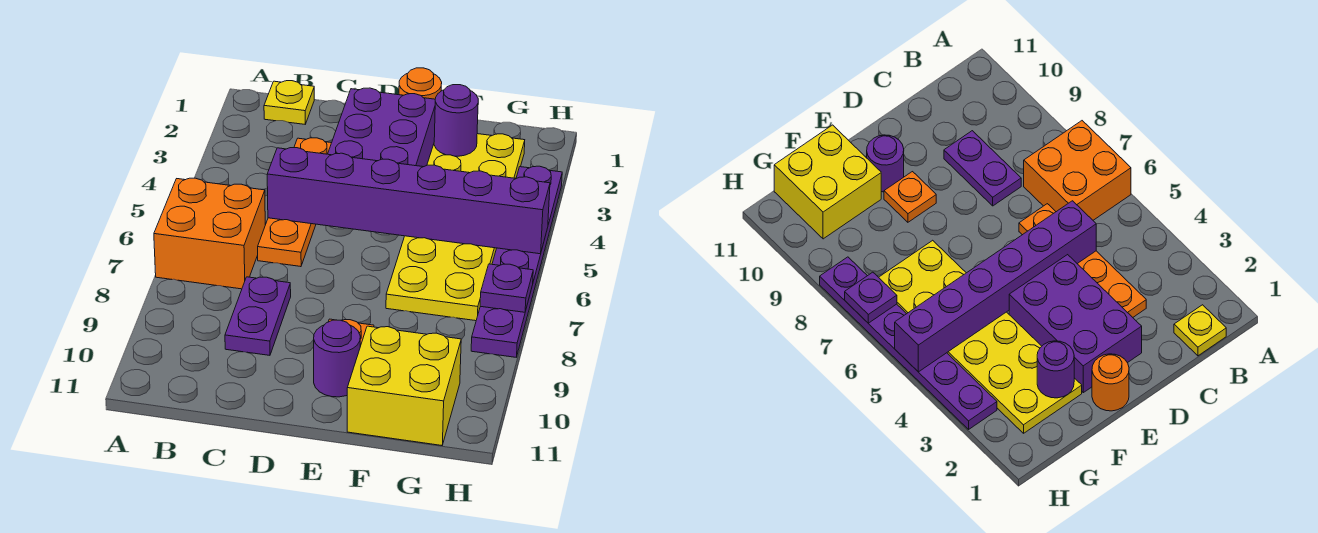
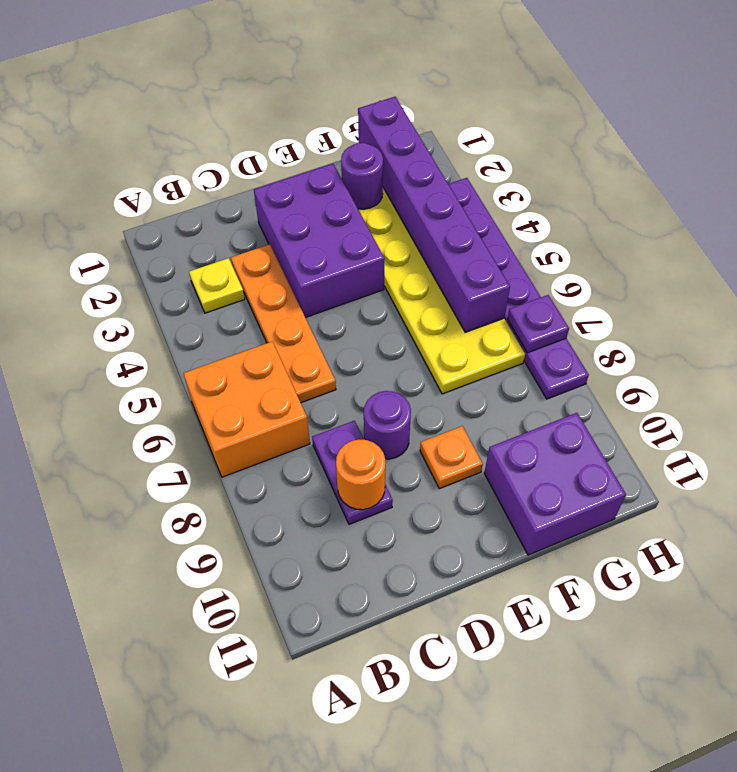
yellow plate B1 level 1 -> yellow plate B3 level 1
purple brick C5:H5 level 2 -> purple brick G1:G6 level 2
orange round brick E1 level 1 -> orange round brick C9 level 2
purple round brick E10 level 1 -> purple round brick D8 level 1
yellow brick F10:G11 level 1 -> purple brick F10:G11 level 1

